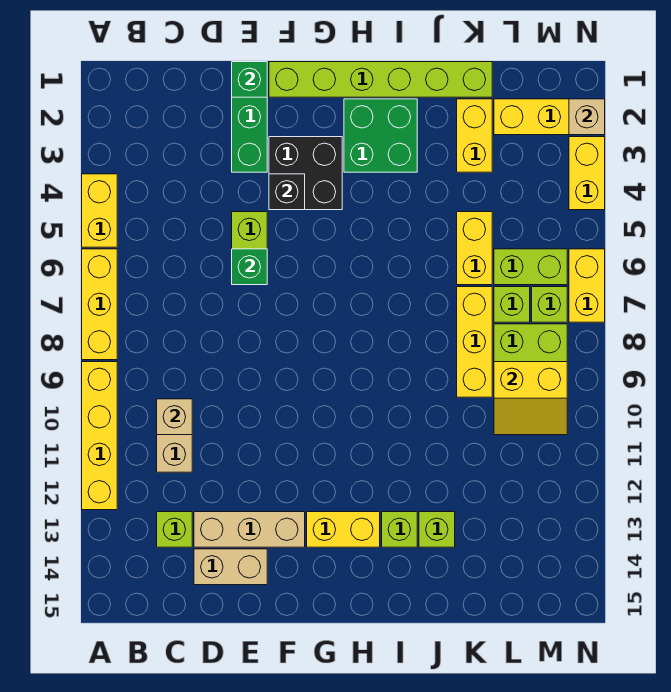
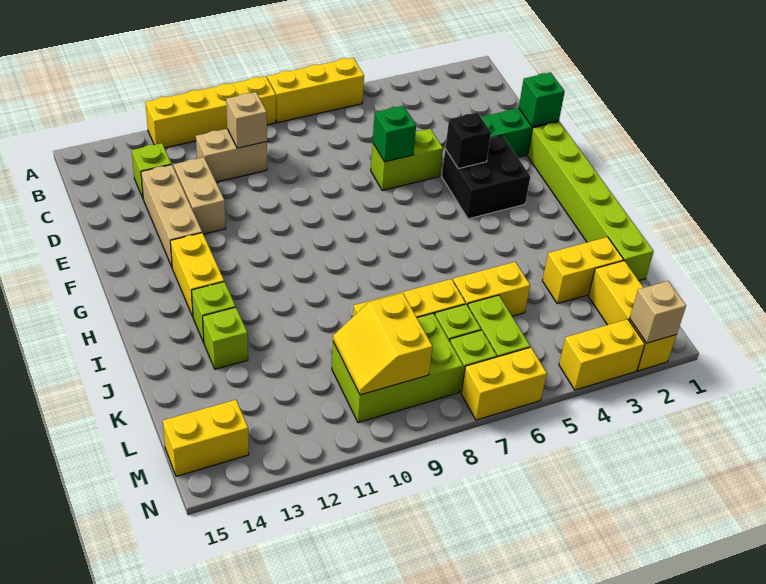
yellow brick A4:A5 level 1 -> yellow brick M14:M15 level 1
tan brick D14:E14 level 1 -> tan brick D12:E12 level 1
green brick H2:I3 level 1 -> none

